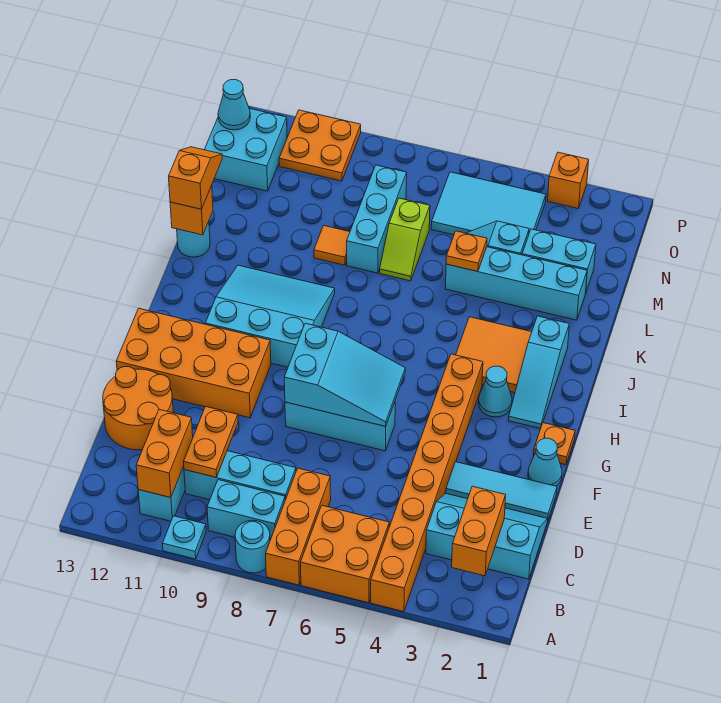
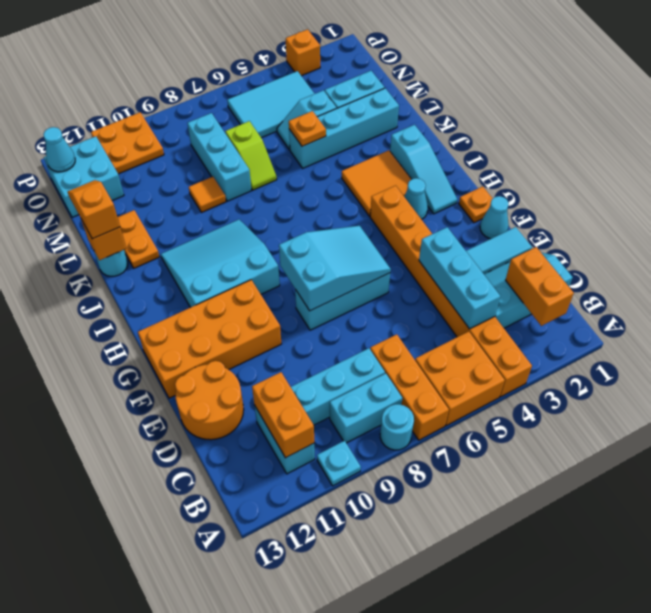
none -> cyan brick C4:E4 level 2
orange plate C10:D10 level 2 -> orange plate K12:L12 level 1

